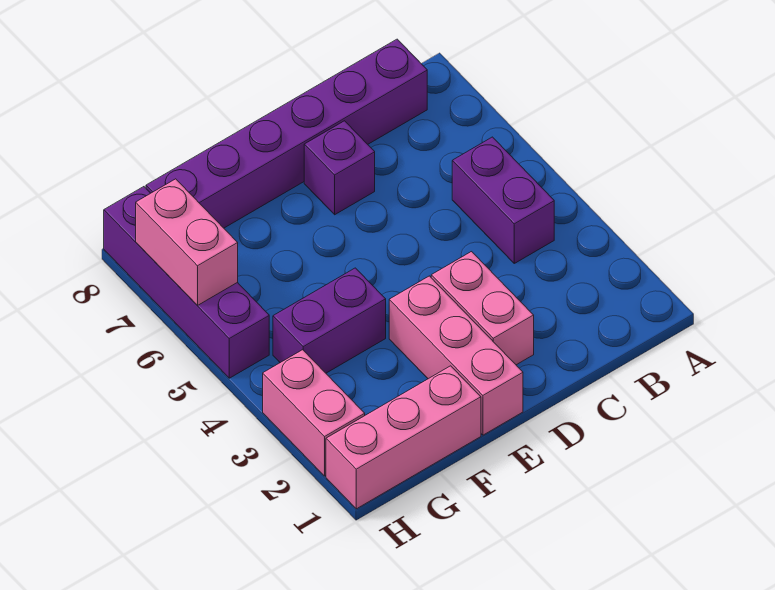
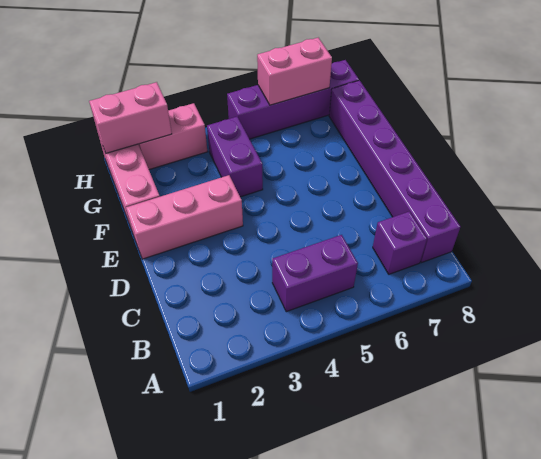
pink brick D2:D3 level 1 -> pink brick H1:H2 level 2
purple brick D7 level 1 -> purple brick B7 level 1

